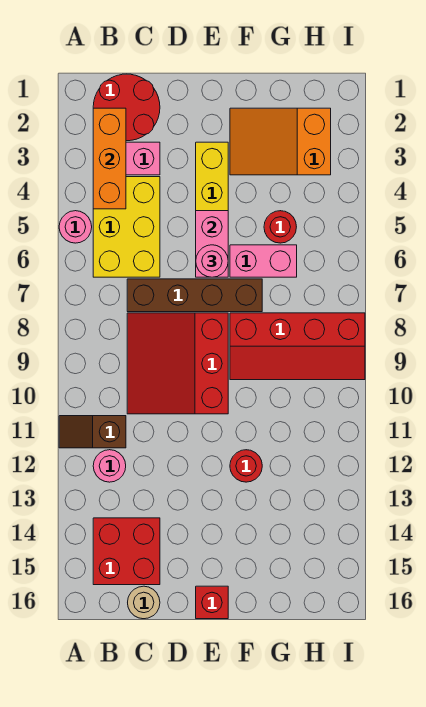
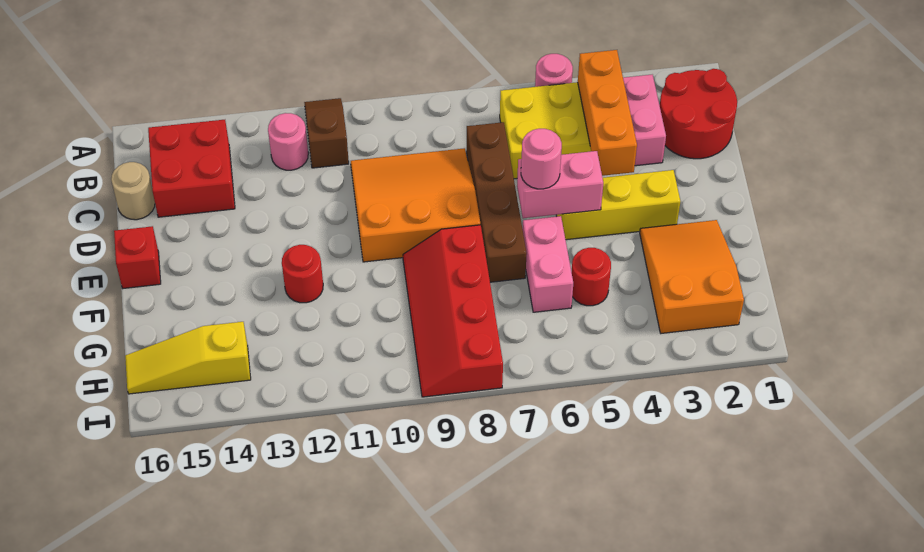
orange brick B2:B4 level 2 -> orange brick B4:D4 level 2
red slope C8:E10 level 1 top E -> orange slope C8:E10 level 1 top E
none -> yellow slope H14:H16 level 1 top 14

